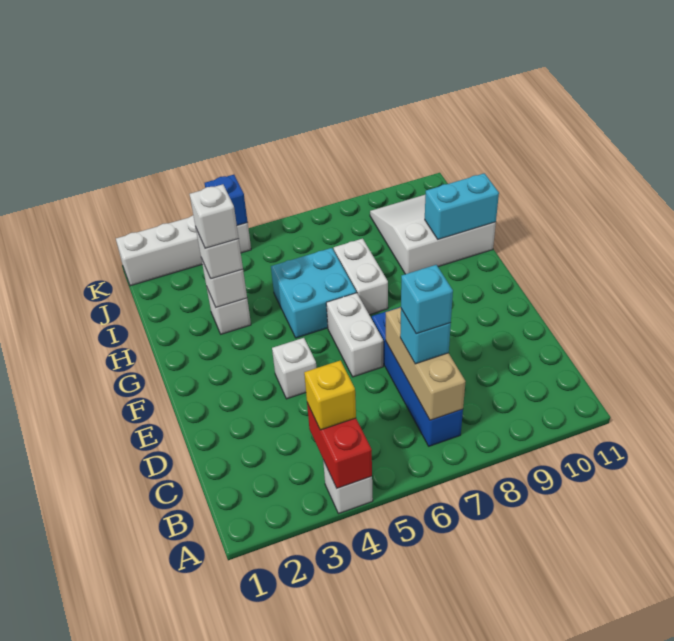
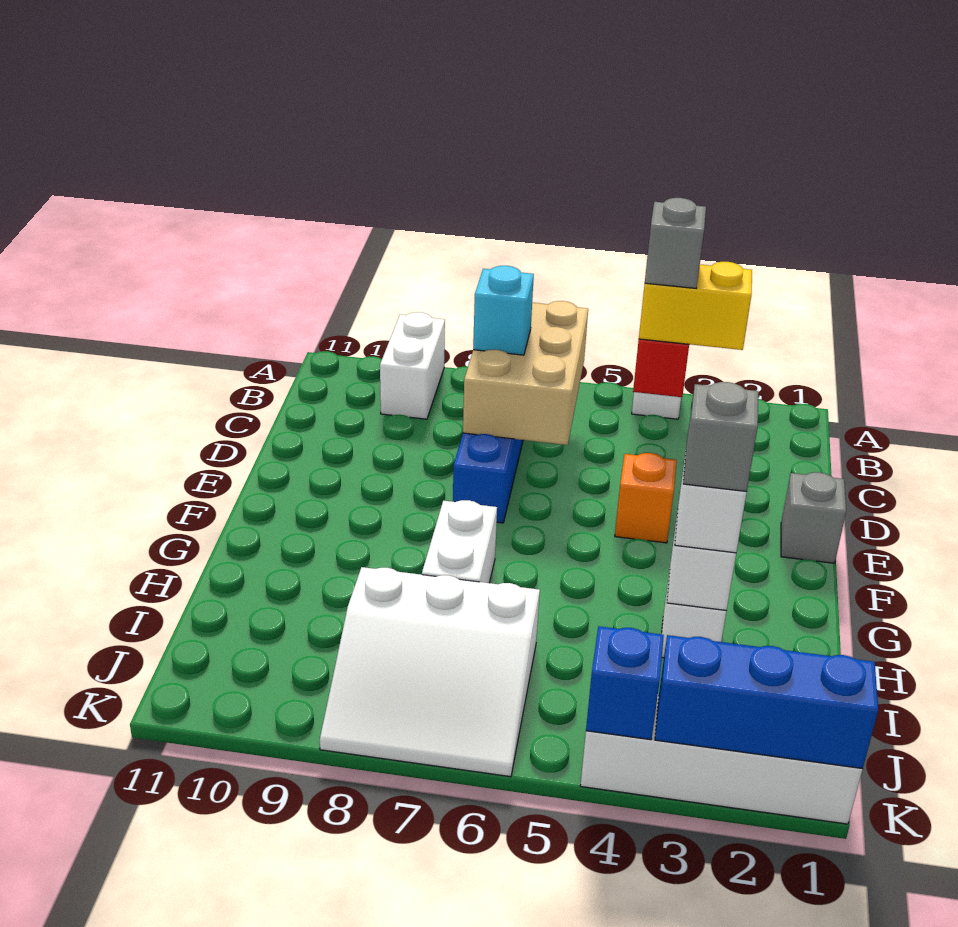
yellow brick B4 level 3 -> yellow brick B3:B4 level 3
none -> grey brick B4 level 4
tan brick B7:D7 level 2 -> tan brick B6:D7 level 2
cyan brick C7 level 4 -> none
none -> grey brick E1 level 1
white brick E4 level 1 -> orange brick E4 level 1
white brick E6:F6 level 1 -> white brick A9:B9 level 1
cyan brick G5:H6 level 1 -> none
white brick H3 level 4 -> grey brick H3 level 4
white slope H9:J11 level 1 top H -> white slope I6:K8 level 1 top I
cyan brick H10:H11 level 2 -> none
none -> blue brick K1:K3 level 2

